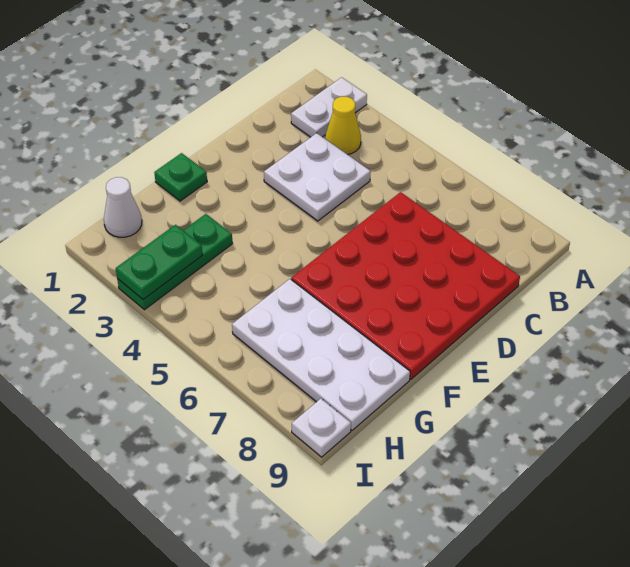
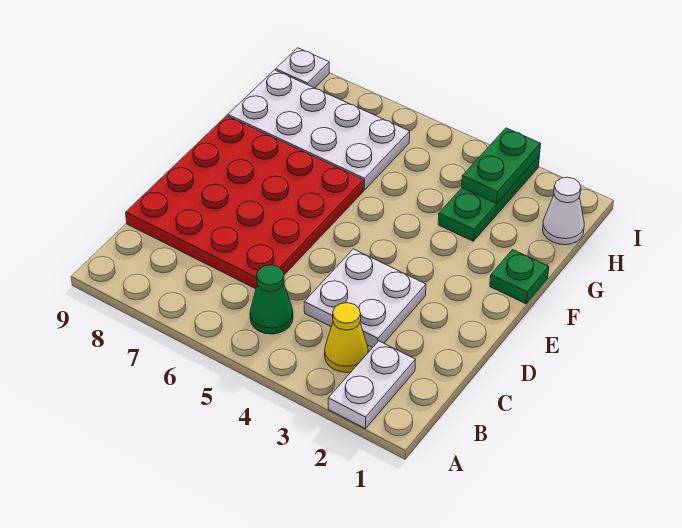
none -> green cone B5 level 1

